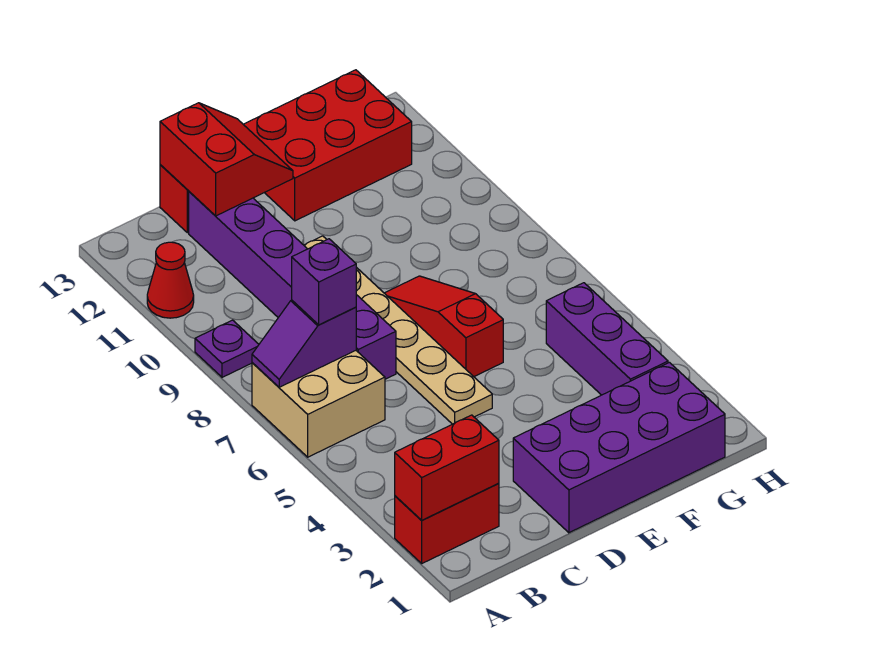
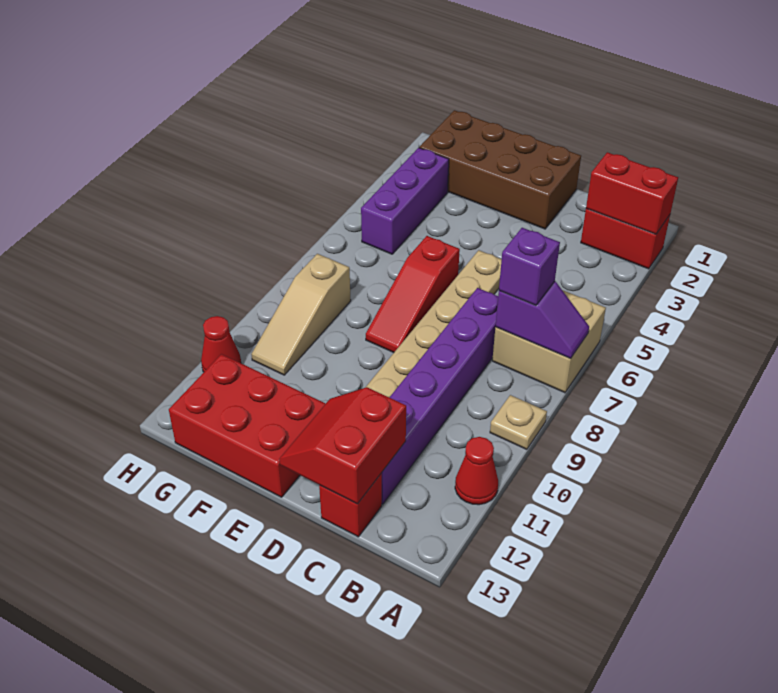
purple plate A9 level 1 -> tan plate A9 level 1
purple brick D1:G2 level 1 -> brown brick D1:G2 level 1
none -> tan slope G8:G10 level 1 top 8
none -> red cone H11 level 1

